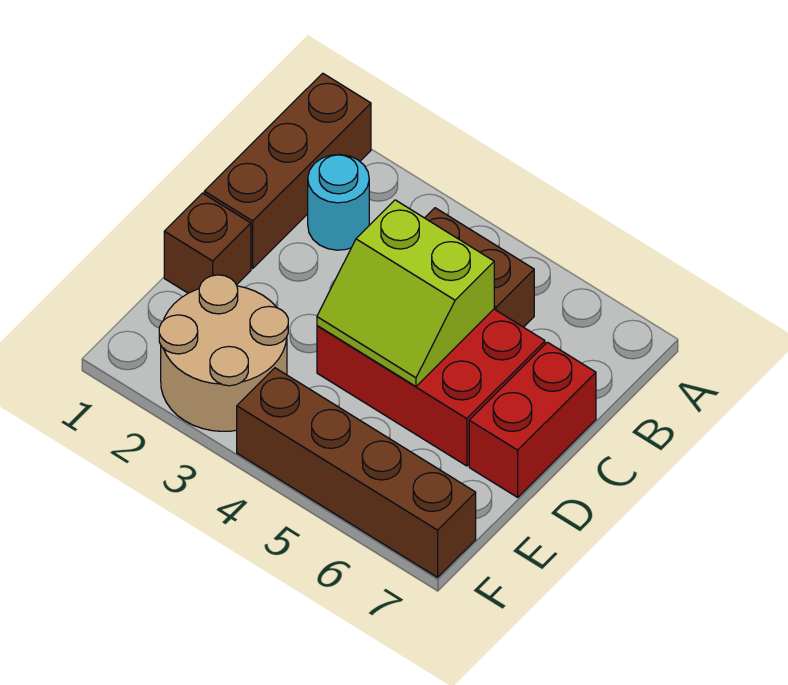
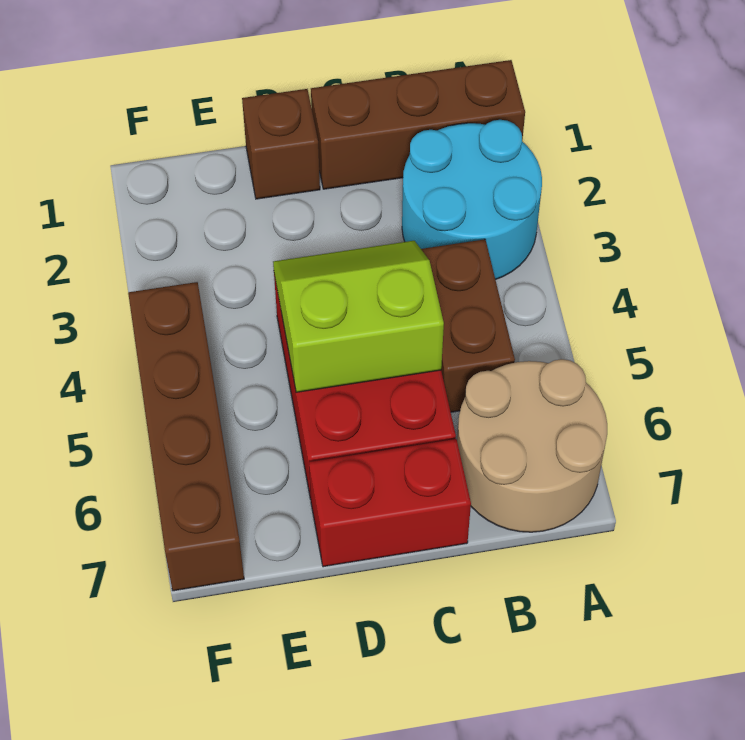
cyan round brick B2 level 1 -> cyan round brick A2:B3 level 1
lime slope C4:D5 level 2 top C -> lime slope C4:D5 level 2 top 5
tan round brick E2:F3 level 1 -> tan round brick A6:B7 level 1

